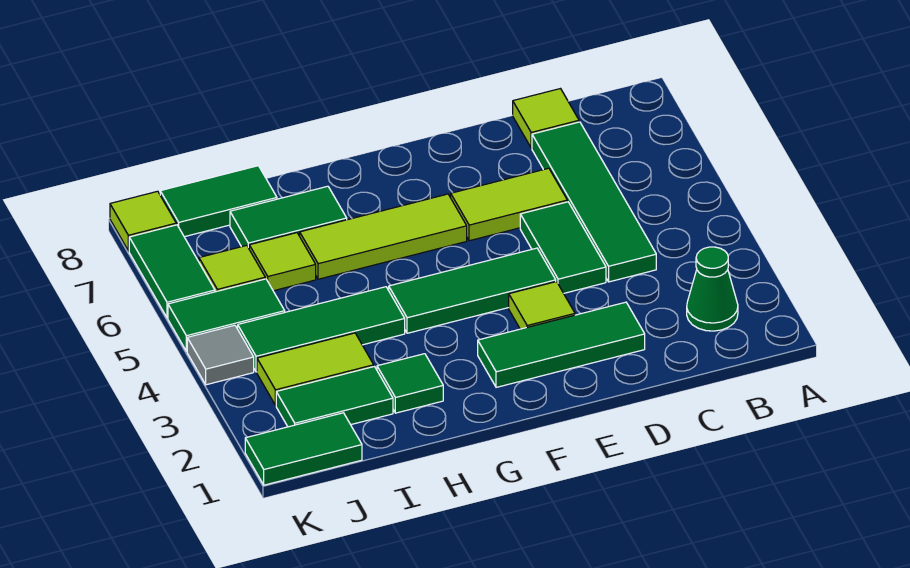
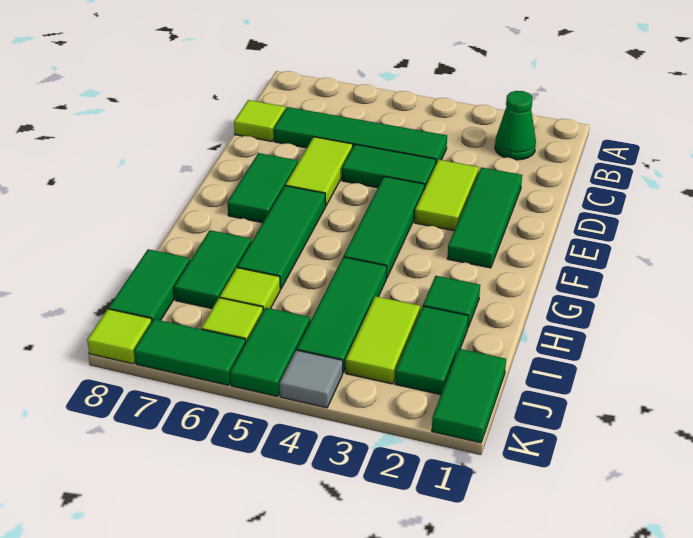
lime tile E3 level 1 -> lime tile D3:E3 level 1
none -> green tile E7:F7 level 1
lime tile F6:H6 level 1 -> green tile F6:H6 level 1

